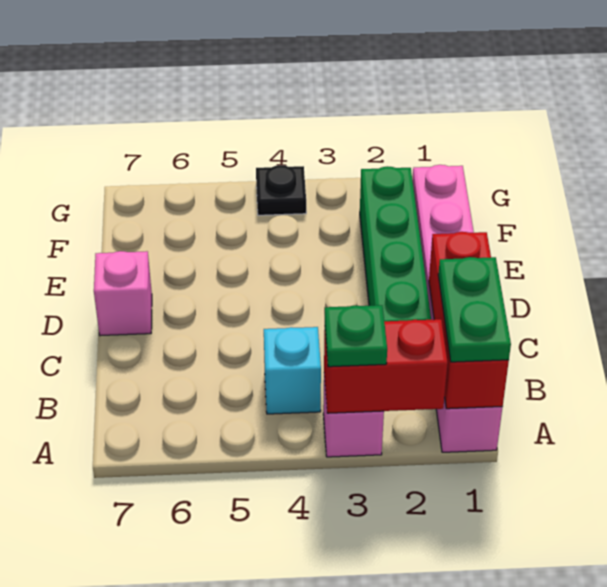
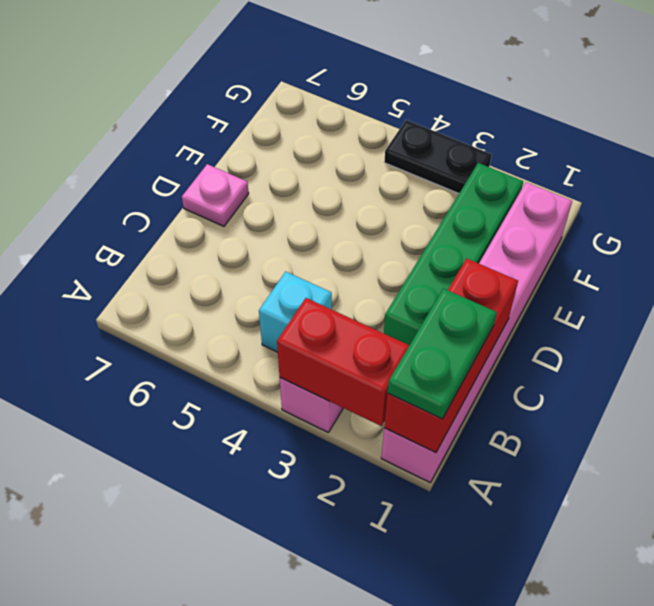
green plate A3 level 3 -> none
pink brick D7 level 1 -> pink plate D7 level 1
black plate G4 level 1 -> black plate G3:G4 level 1

